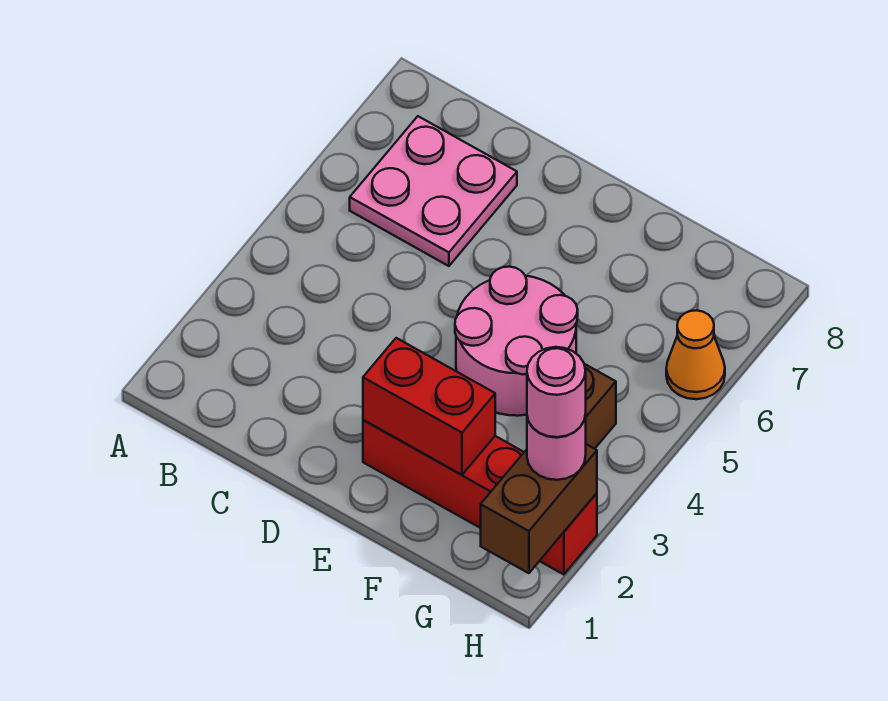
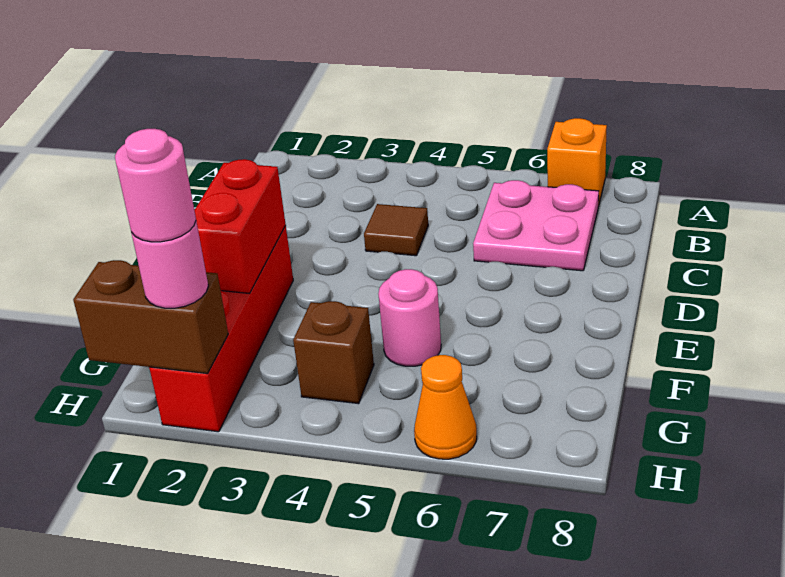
none -> orange brick A7 level 1
none -> brown tile C4 level 1
pink round brick E4:F5 level 1 -> pink round brick F5 level 1

